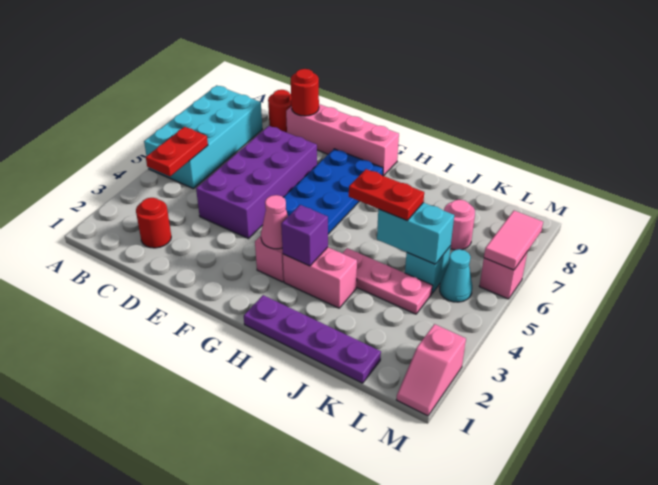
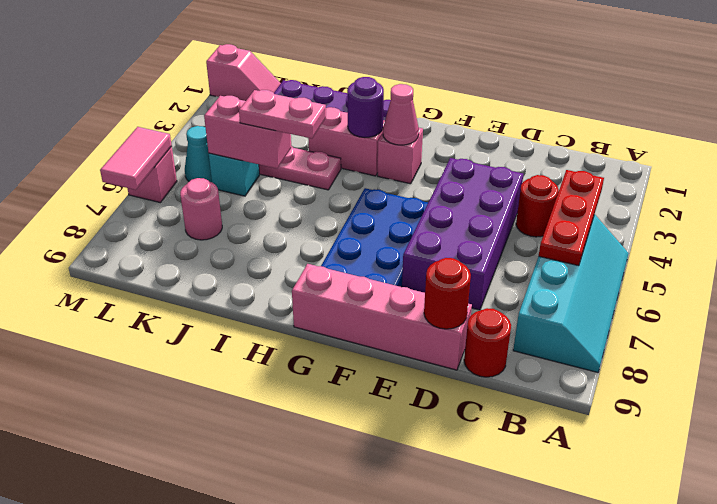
cyan brick A5:B8 level 1 -> cyan slope A5:B8 level 1 top B
red plate B4:B5 level 2 -> red plate B4:B6 level 2
red round brick C2 level 1 -> red round brick C4 level 1
purple brick H3 level 2 -> purple round brick H3 level 2
red plate I5:J5 level 3 -> pink plate I5:J5 level 3
cyan brick J5:K5 level 2 -> pink brick J5:K5 level 2
pink slope M1:M2 level 1 top 2 -> pink slope L1:M1 level 1 top M

